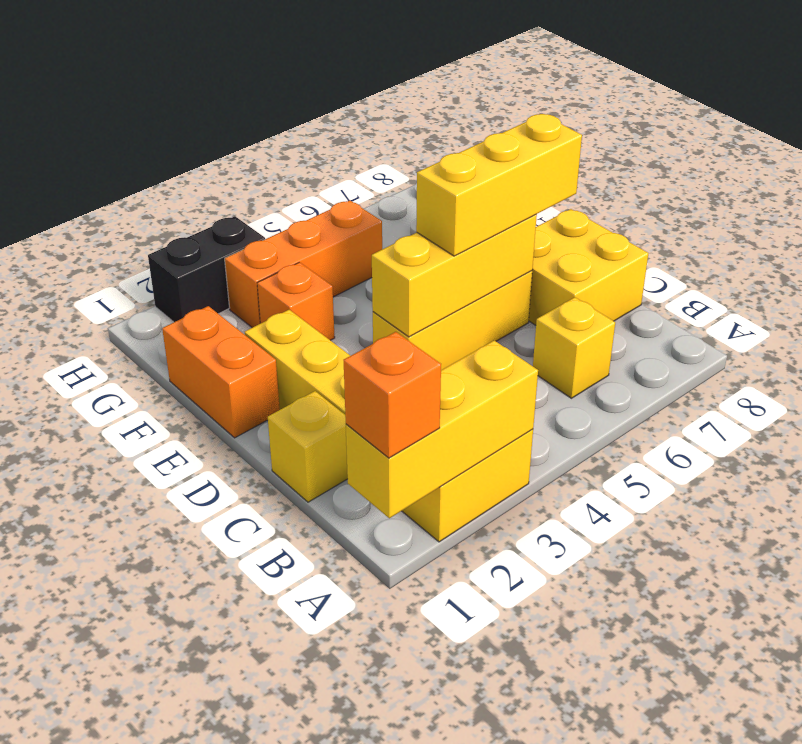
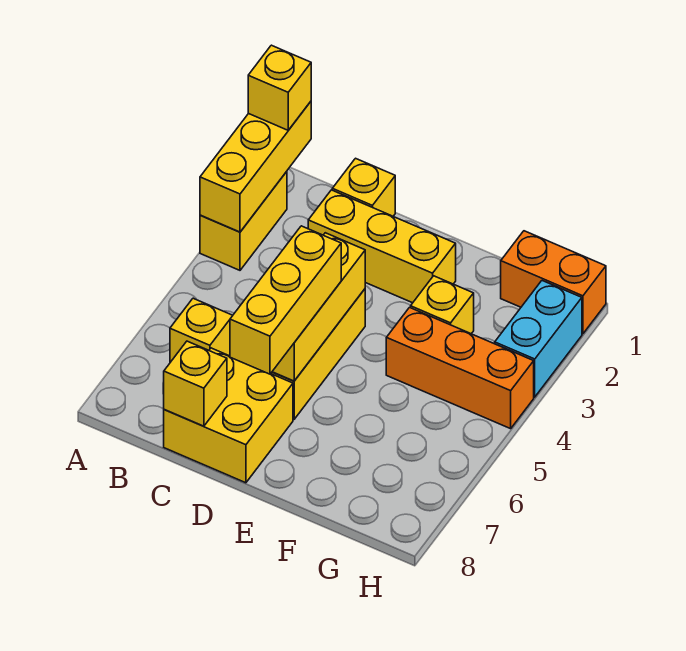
orange brick A1 level 3 -> yellow brick A1 level 3
none -> yellow brick C8 level 2
orange brick E1:F1 level 1 -> orange brick G1:H1 level 1
orange brick F3 level 1 -> yellow brick F3 level 1
orange brick G3:G5 level 1 -> orange brick F4:H4 level 1
black brick H2:H3 level 1 -> cyan brick H2:H3 level 1

